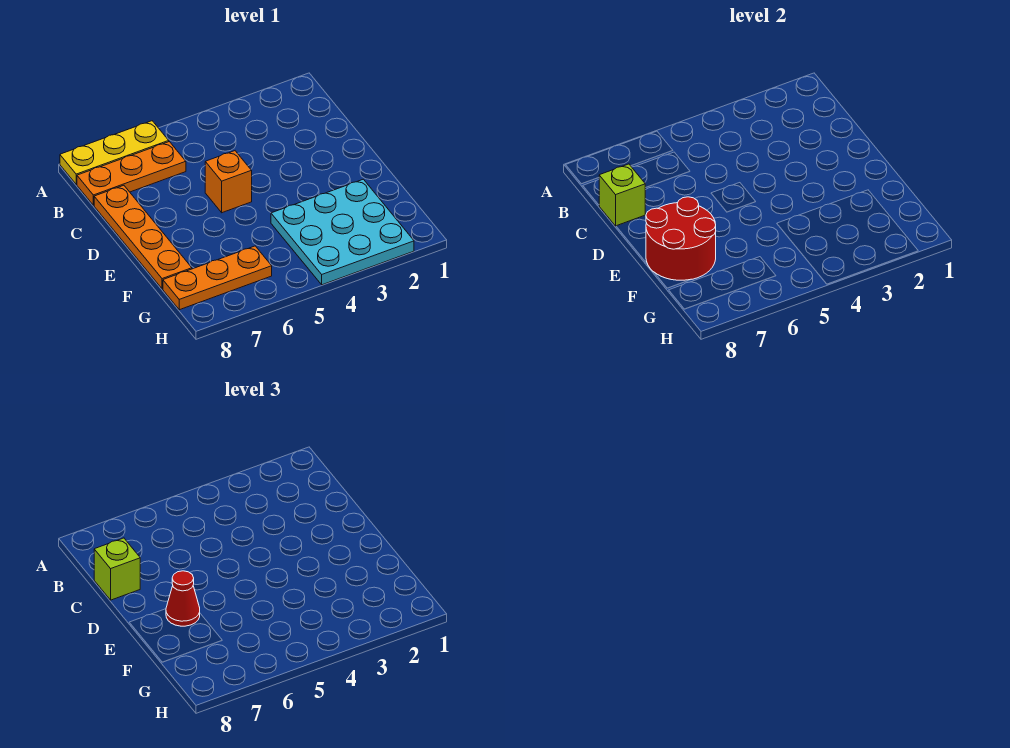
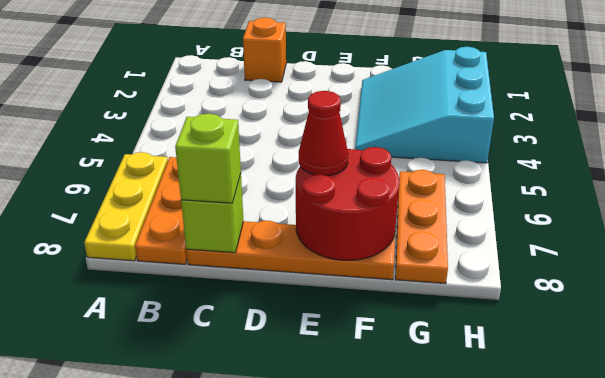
orange brick D5 level 1 -> orange brick C1 level 1
cyan plate F2:H4 level 1 -> cyan slope F2:H4 level 1 top H

